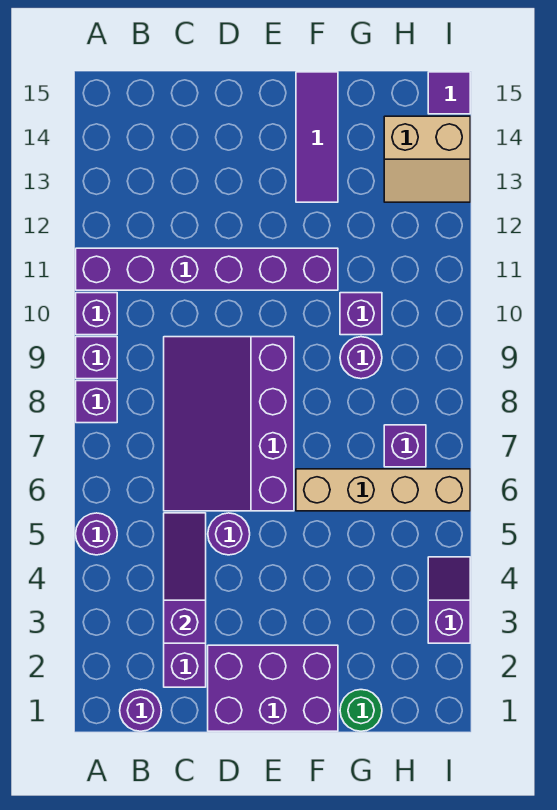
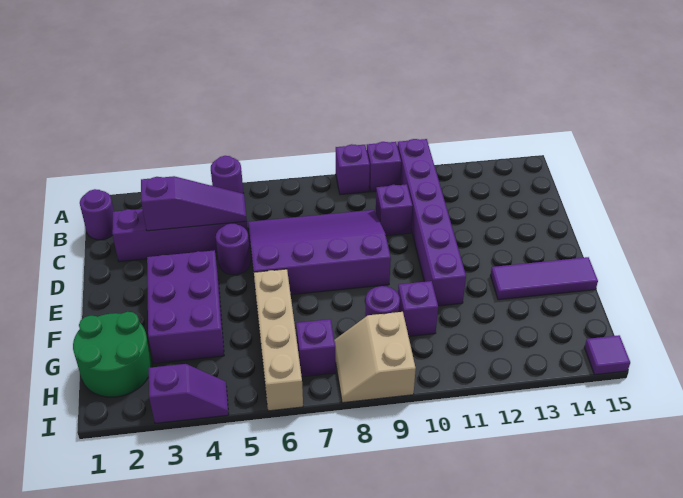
purple brick A8 level 1 -> purple brick C10 level 1
purple brick D1:F2 level 1 -> purple brick E3:G4 level 1
green round brick G1 level 1 -> green round brick G1:H2 level 1
tan slope H13:I14 level 1 top 14 -> tan slope H8:I9 level 1 top 9

